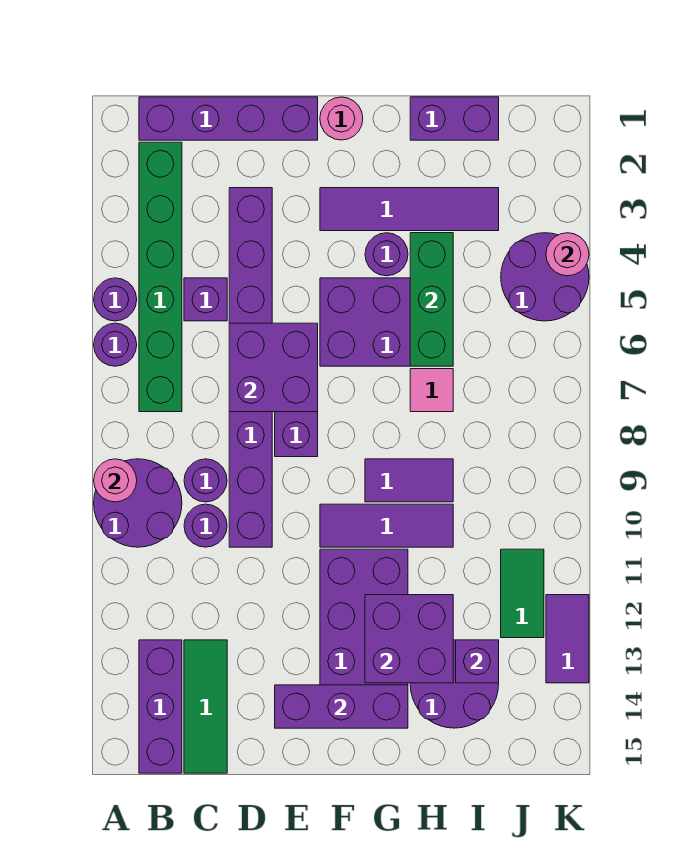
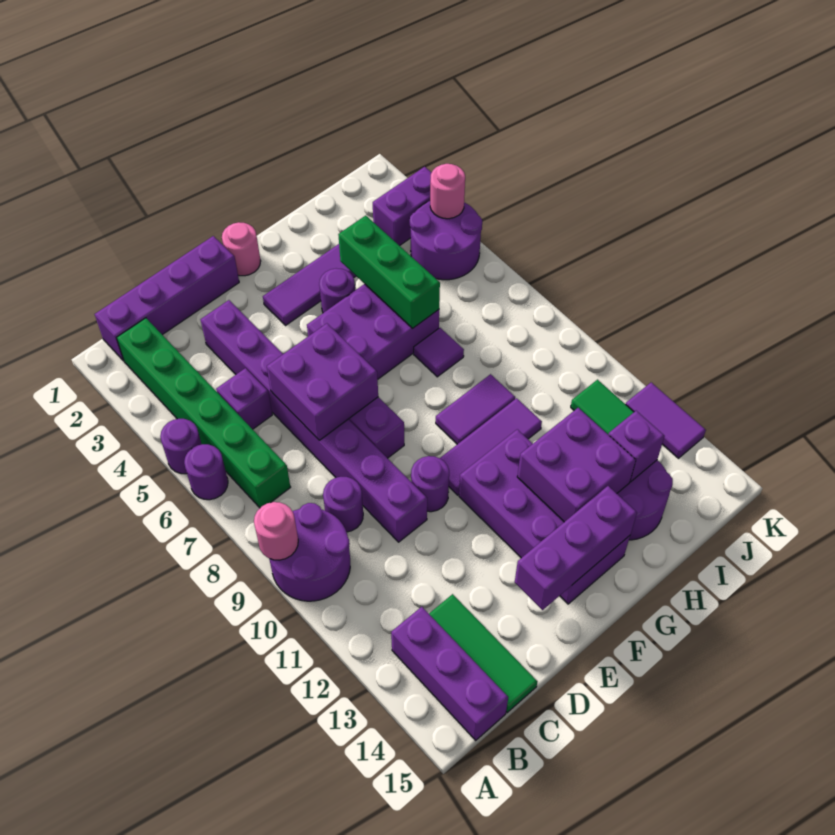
purple round brick C10 level 1 -> purple round brick E10 level 1
purple brick H1:I1 level 1 -> purple brick J3:K3 level 1
pink tile H7 level 1 -> purple tile H7 level 1

